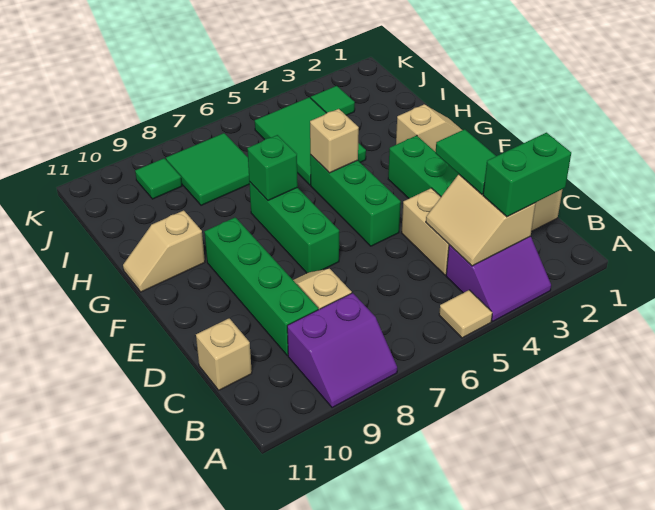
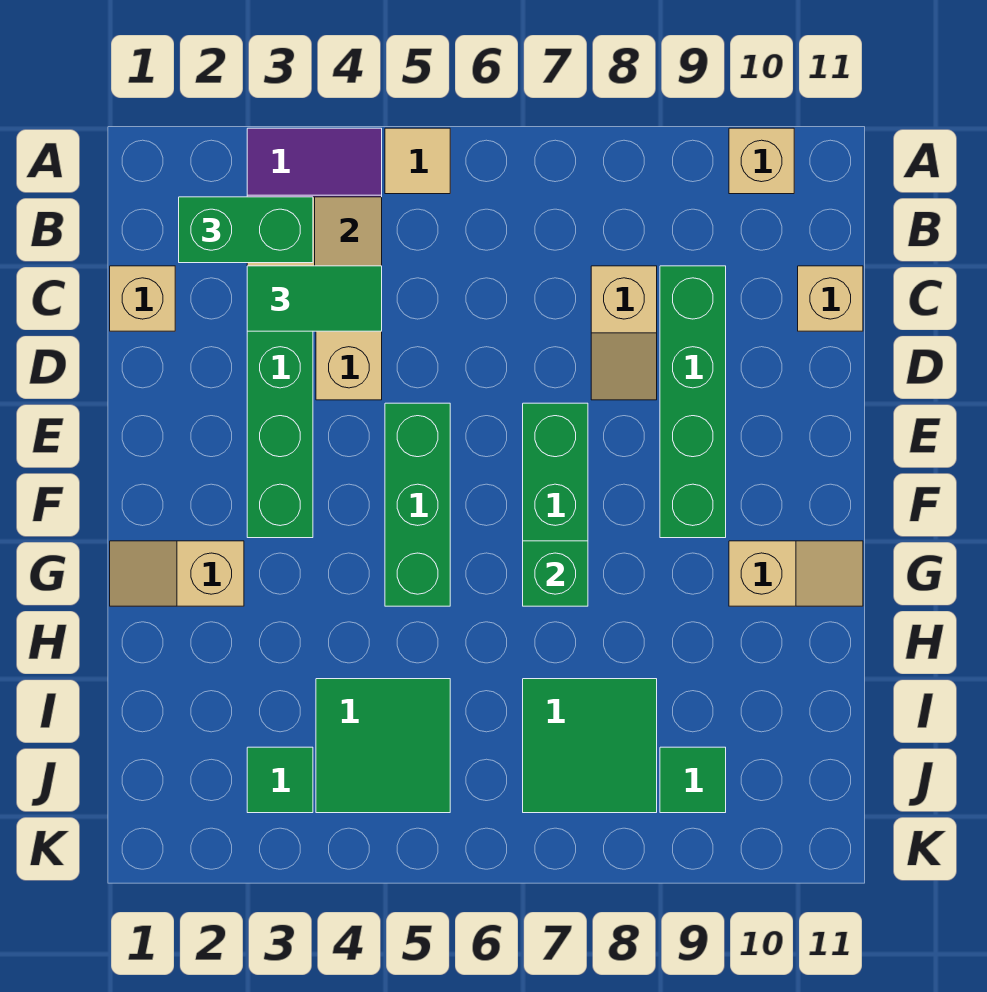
purple slope A8:B9 level 1 top B -> none
green tile C3:D3 level 3 -> green tile C3:C4 level 3
tan brick G5 level 2 -> tan brick A10 level 1
green tile H4:J5 level 1 -> green tile I4:J5 level 1

